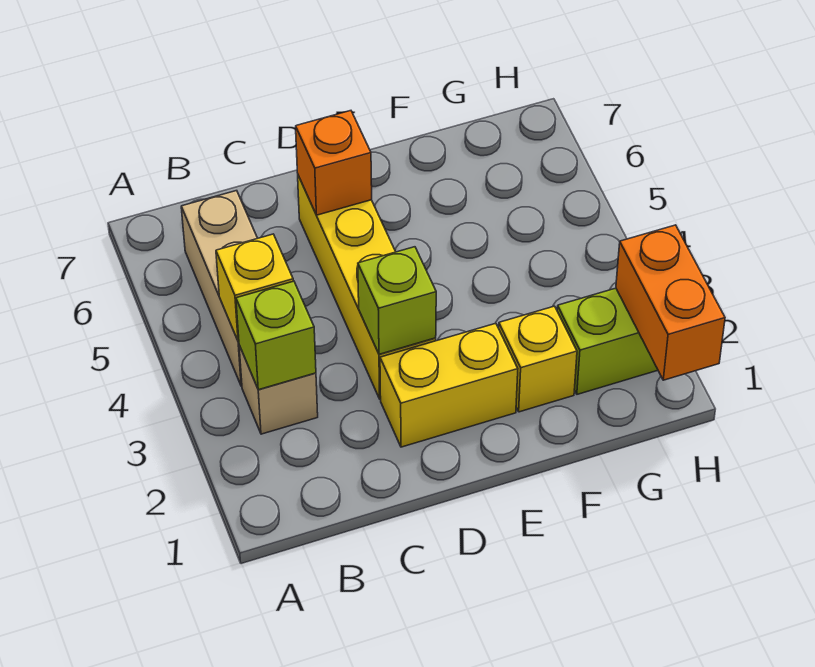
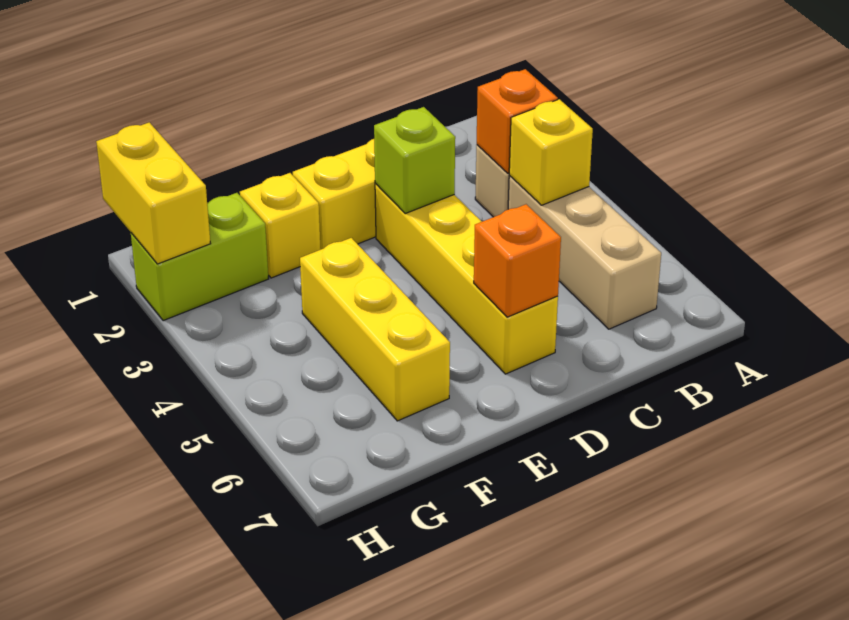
lime brick B3 level 2 -> orange brick B3 level 2
none -> yellow brick F4:F6 level 1
orange brick H1:H2 level 2 -> yellow brick H1:H2 level 2

